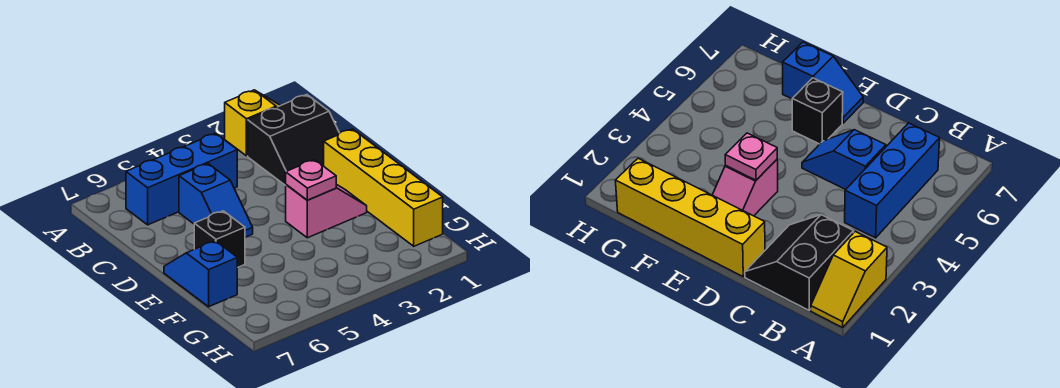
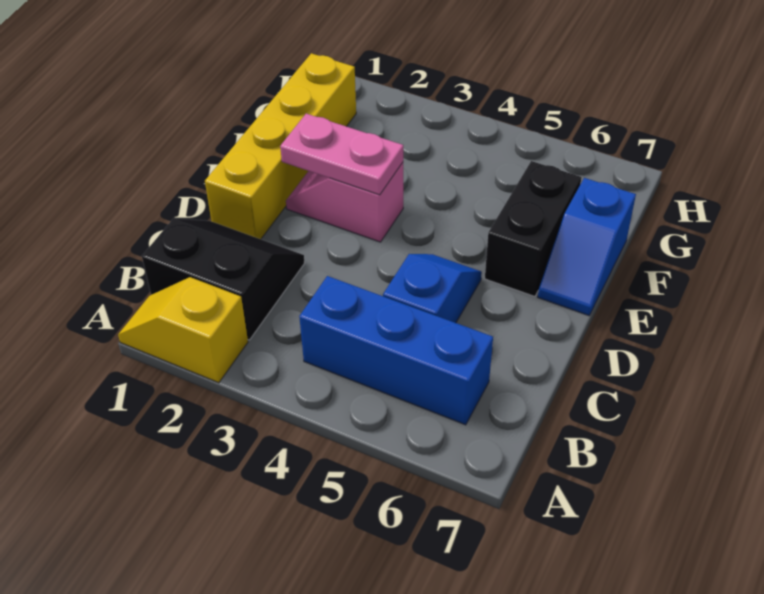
pink plate E3 level 2 -> pink plate E2:E3 level 2
black brick E6 level 1 -> black brick E6:F6 level 1

